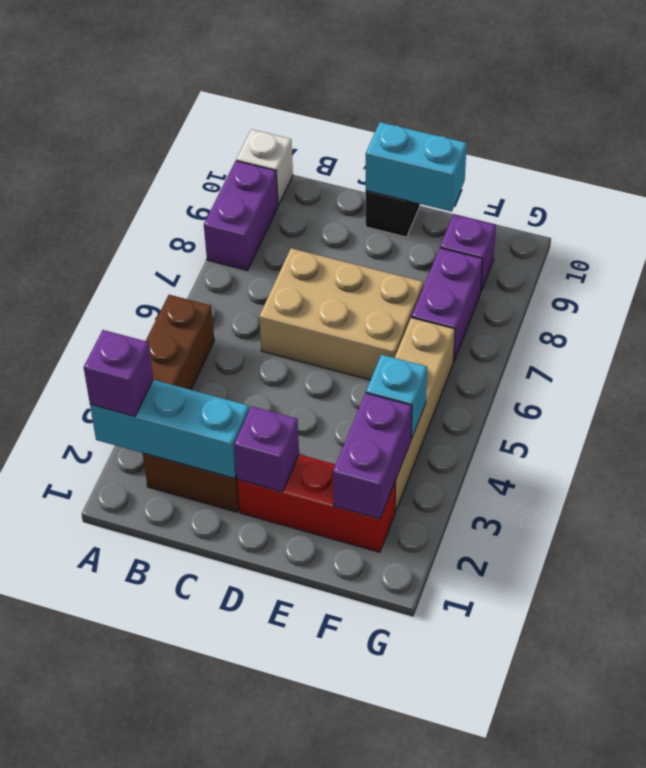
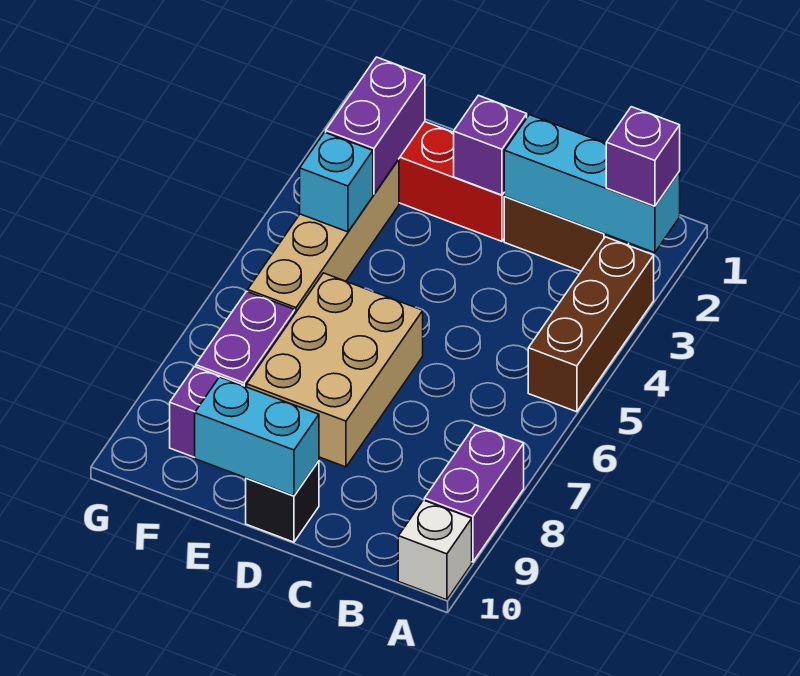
tan brick C6:E7 level 1 -> tan brick D6:E8 level 1

